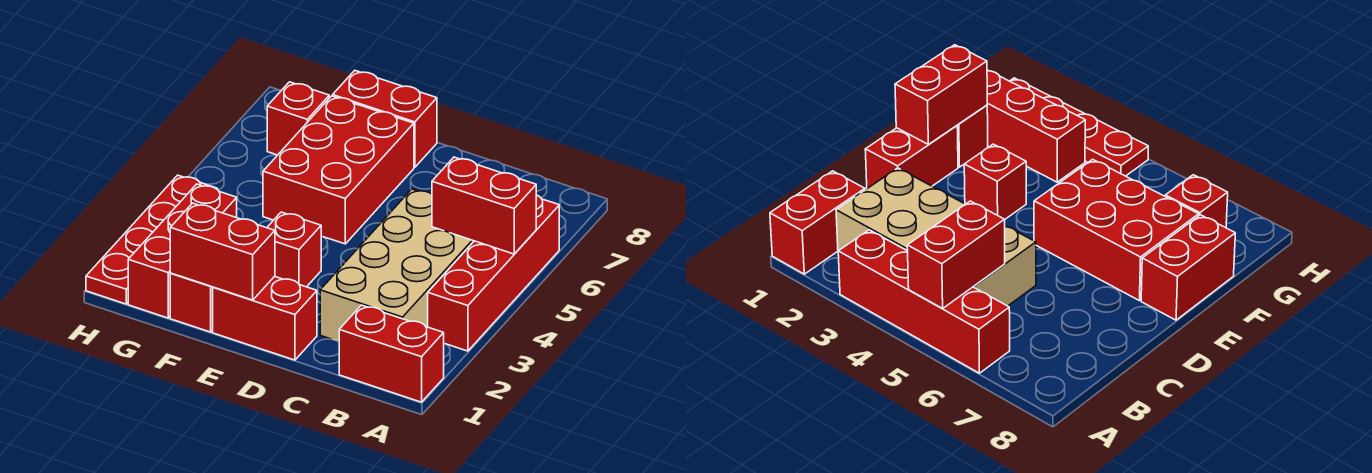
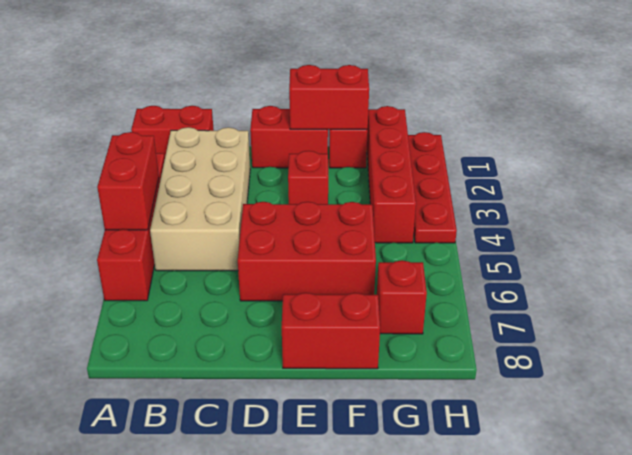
red brick A5:B5 level 2 -> red brick A4:A5 level 2
red brick E5:F7 level 1 -> red brick D5:F6 level 1
red brick G1:G3 level 1 -> red brick G1:G4 level 1

